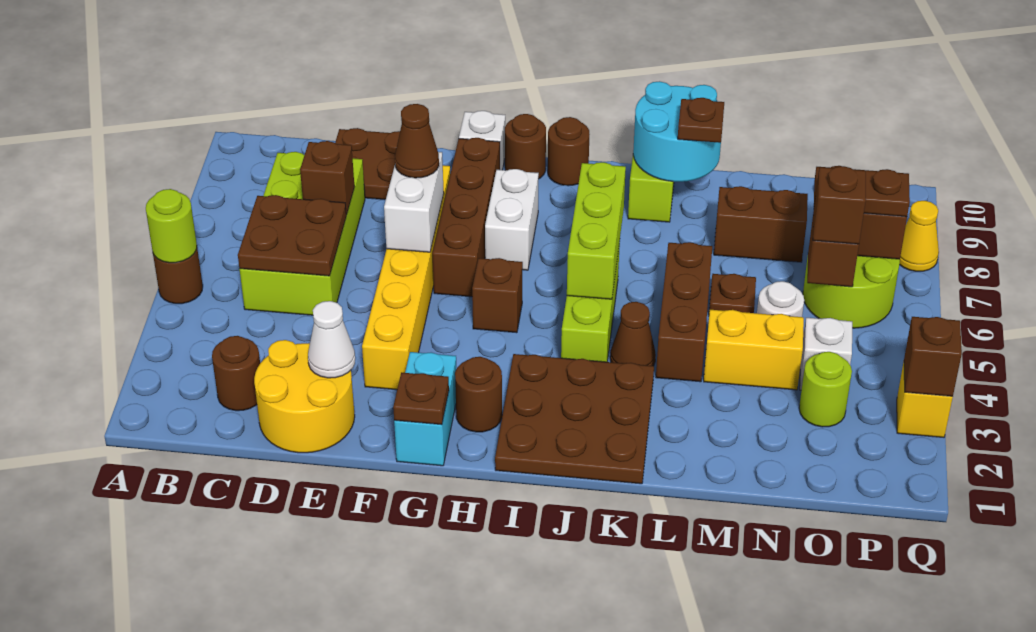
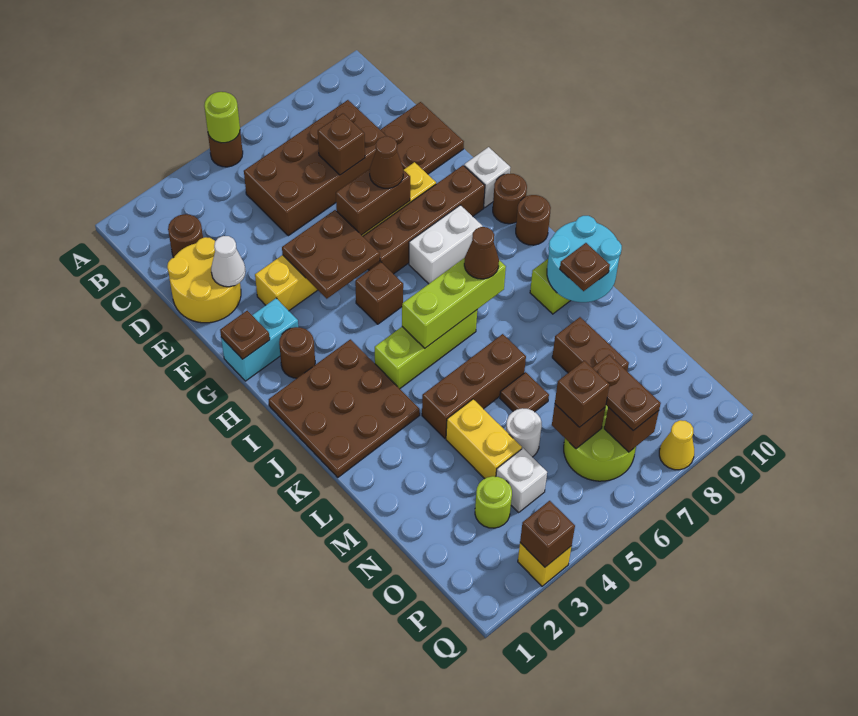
lime brick C5:D8 level 1 -> brown brick C5:D8 level 1
brown plate C5:D6 level 2 -> brown plate F4:G5 level 2
white brick F6:F7 level 2 -> brown brick F6:F7 level 2
brown cone K4 level 1 -> brown cone J7 level 3

